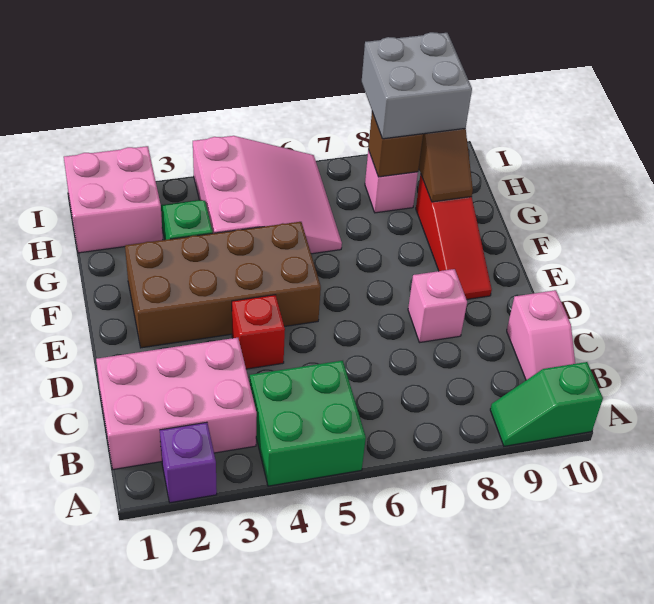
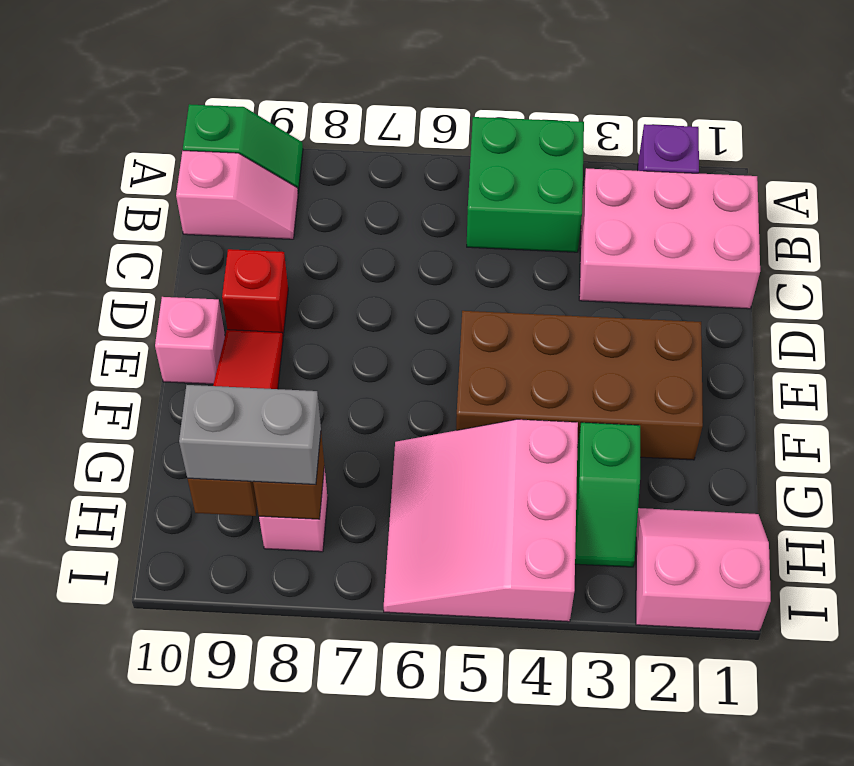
pink slope B10:C10 level 1 top C -> pink slope B9:B10 level 1 top 10
red brick D4 level 1 -> red brick D9 level 1
pink brick D8 level 1 -> pink brick E10 level 1
pink brick H1:I2 level 1 -> pink slope H1:I2 level 1 top I
grey brick H8:I9 level 3 -> grey brick H8:H9 level 3

